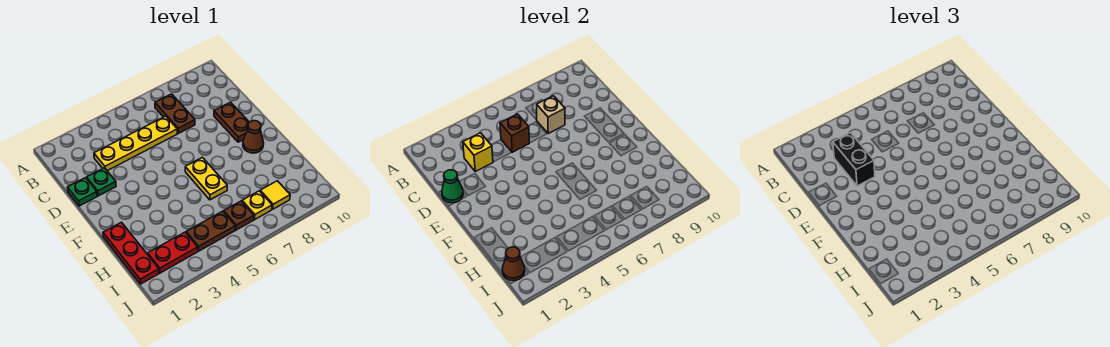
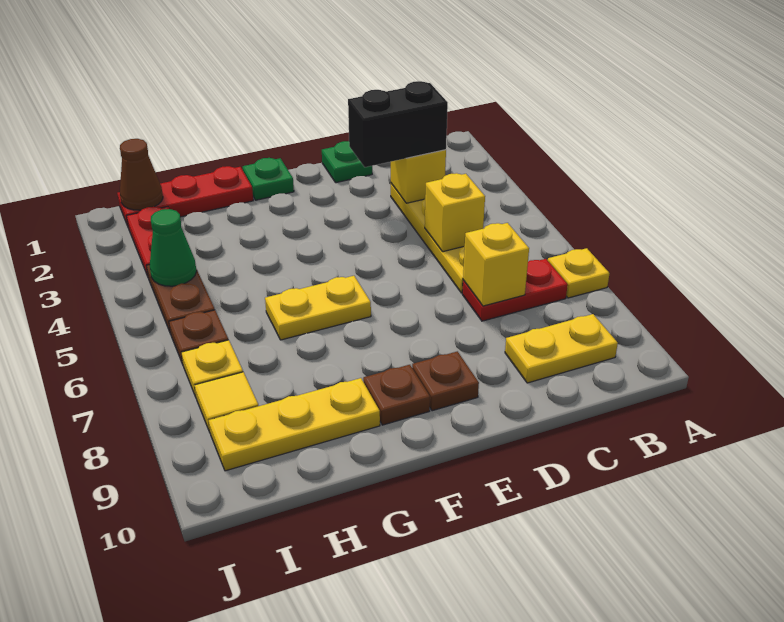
none -> yellow plate A7 level 1
brown plate B7:C7 level 1 -> red plate B7:C7 level 1
none -> yellow plate B9:C9 level 1
brown brick C5 level 2 -> yellow brick C5 level 2
tan brick C7 level 2 -> yellow brick C7 level 2
green cone D1 level 2 -> green cone I4 level 2
green plate D2 level 1 -> green plate F1 level 1
brown plate D9:E9 level 1 -> brown plate E9 level 1
brown cone F9 level 1 -> brown plate F9 level 1
none -> yellow plate G9:I9 level 1

